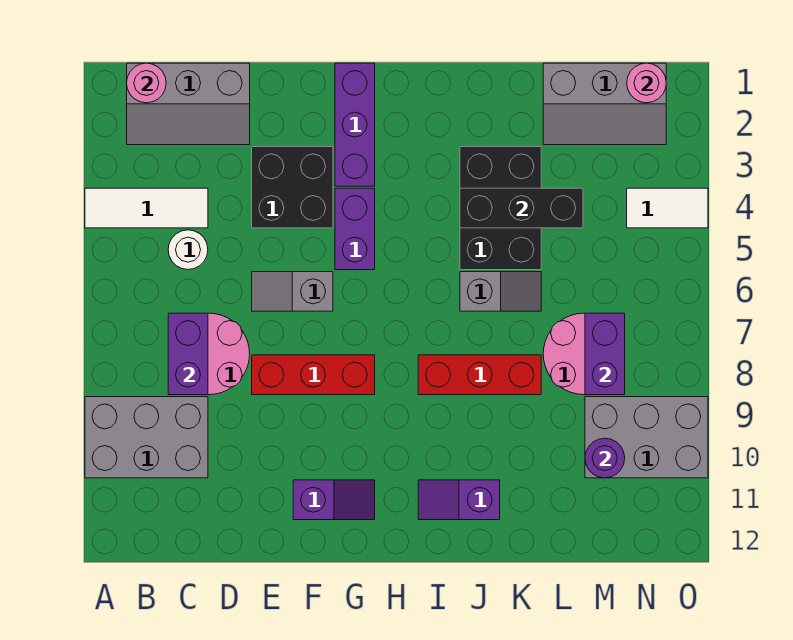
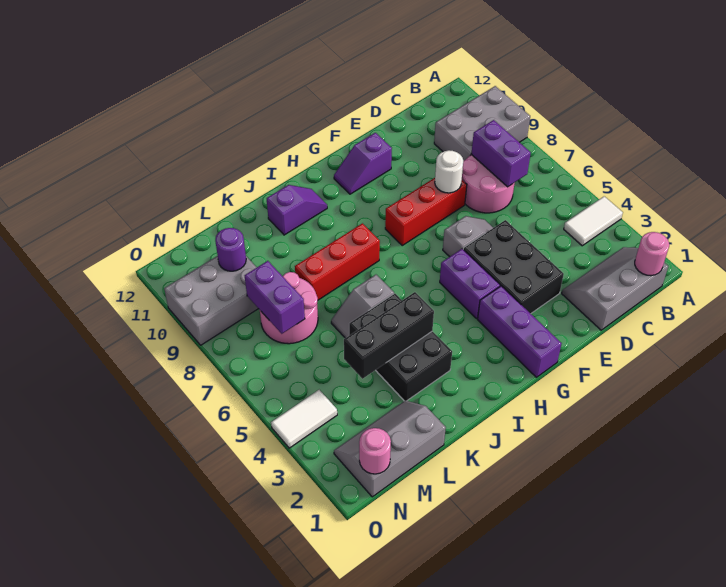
white tile A4:C4 level 1 -> white tile A4:B4 level 1
white round brick C5 level 1 -> white round brick E8 level 2
black brick E3:F4 level 1 -> black brick E3:F5 level 1

